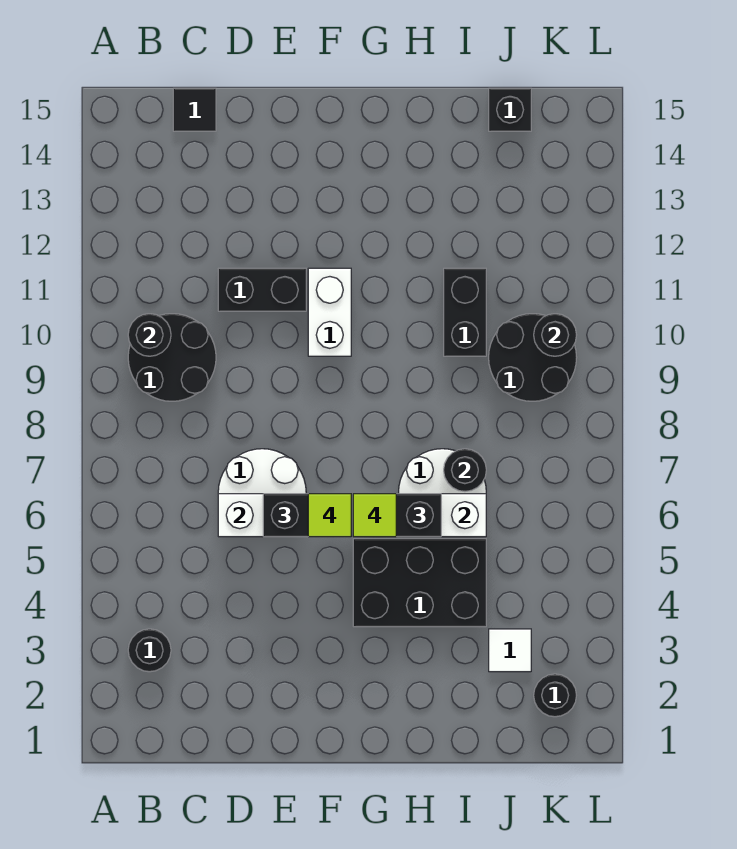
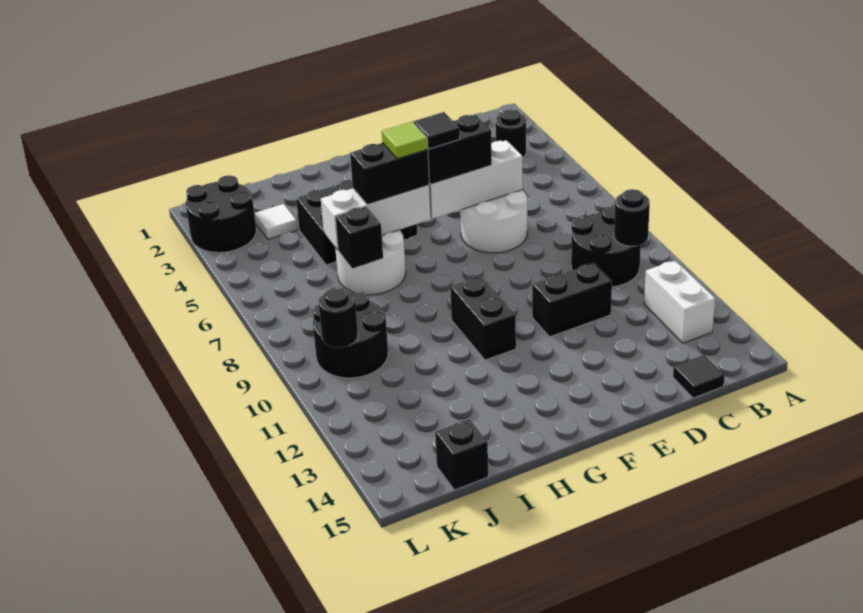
lime tile F6 level 4 -> black tile F6 level 4
white brick F10:F11 level 1 -> white brick B12:B13 level 1
black round brick I7 level 2 -> black brick I7 level 2
black brick I10:I11 level 1 -> black brick G10:G11 level 1
black round brick K2 level 1 -> black round brick K2:L3 level 1

